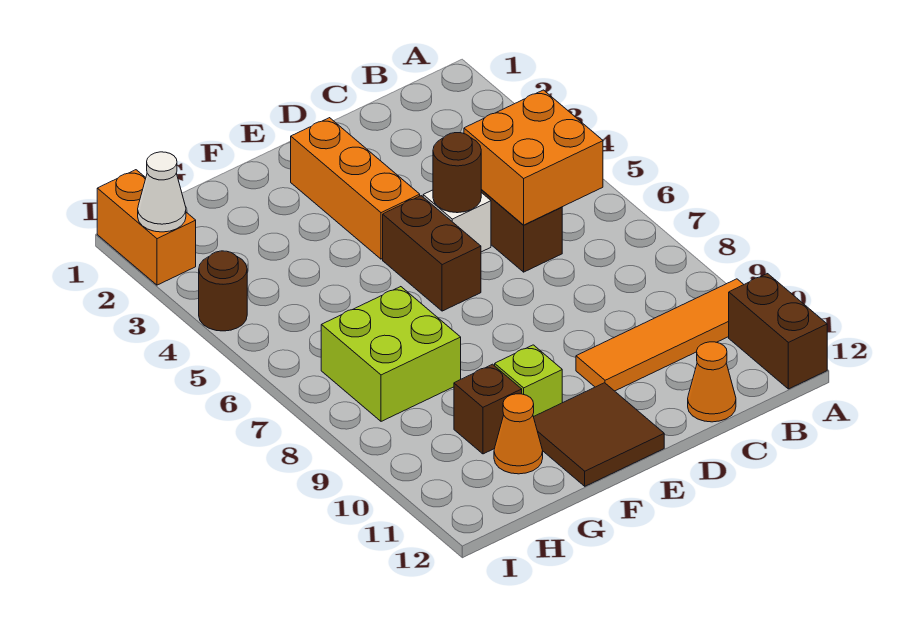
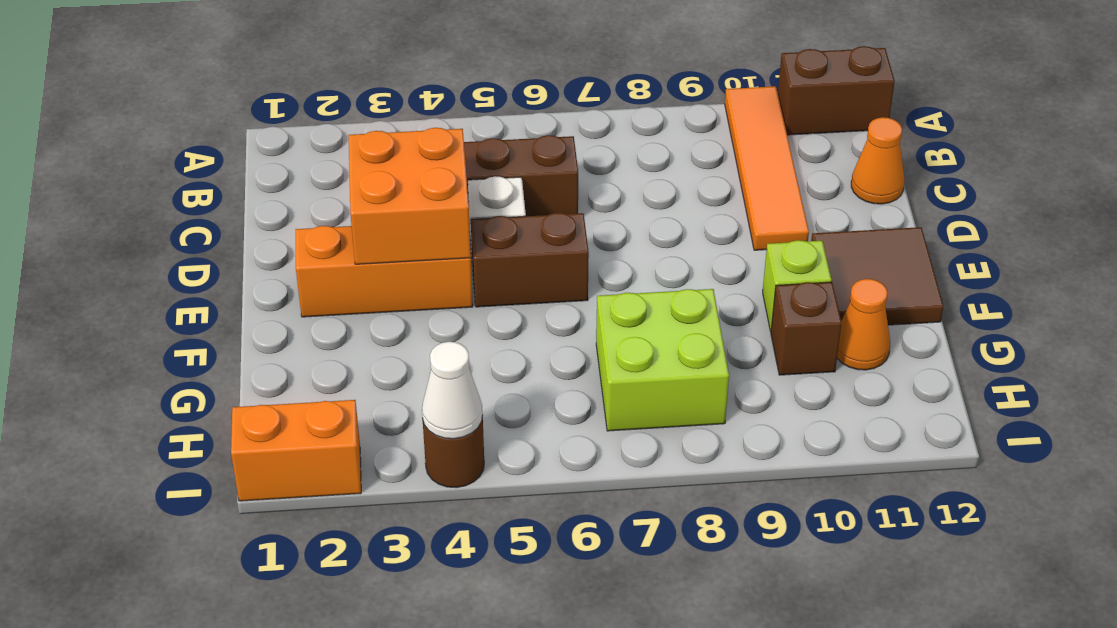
orange brick B5:C6 level 2 -> orange brick D3:E4 level 2
brown round brick D5 level 2 -> none
white cone I2 level 2 -> white cone I4 level 2

